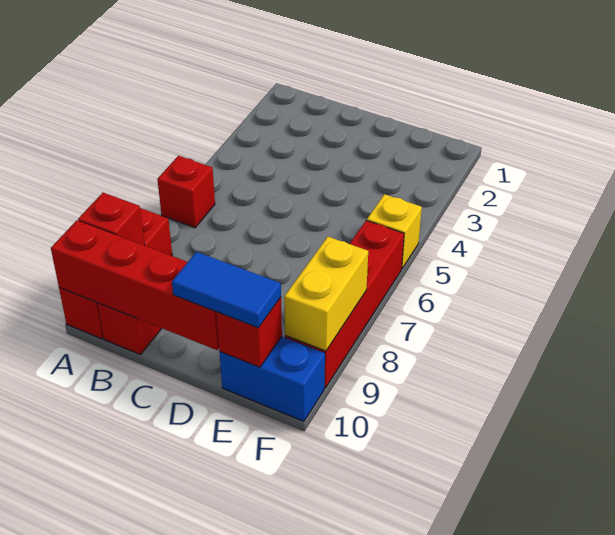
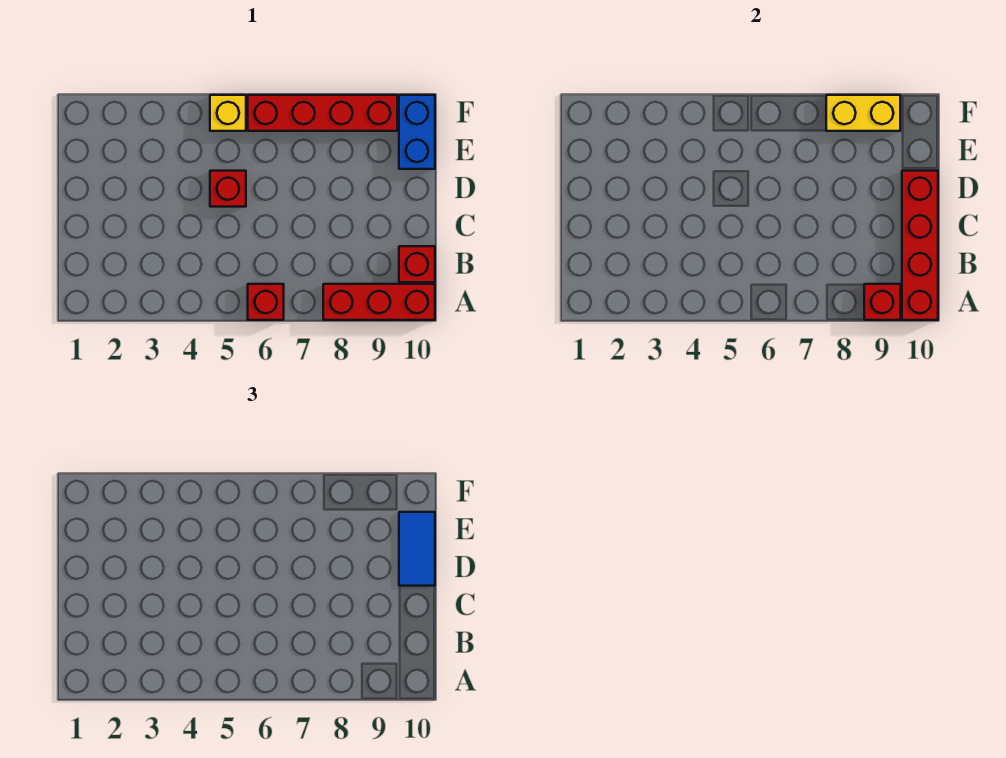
red brick E10 level 2 -> red brick D5 level 1

